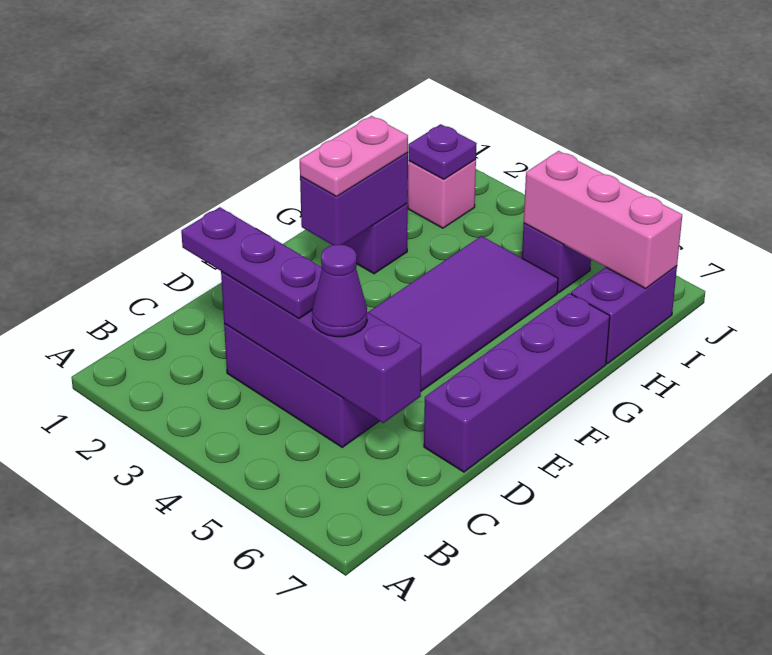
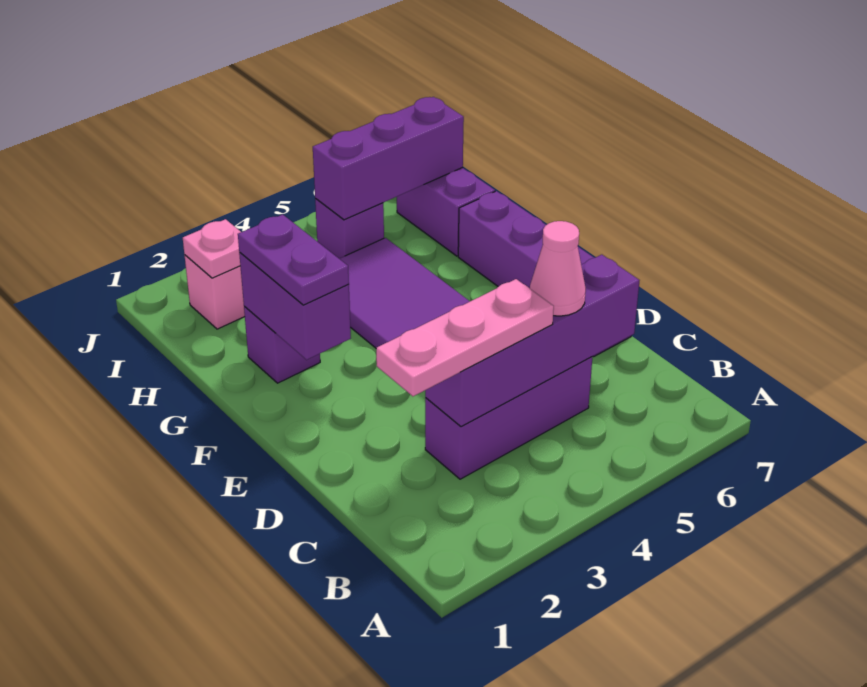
purple plate C2:C4 level 3 -> pink plate C2:C4 level 3
purple cone C5 level 3 -> pink cone C5 level 3
pink plate F2:G2 level 3 -> purple plate F2:G2 level 3
purple plate I2 level 2 -> pink plate I2 level 2
pink brick I5:I7 level 2 -> purple brick I5:I7 level 2

